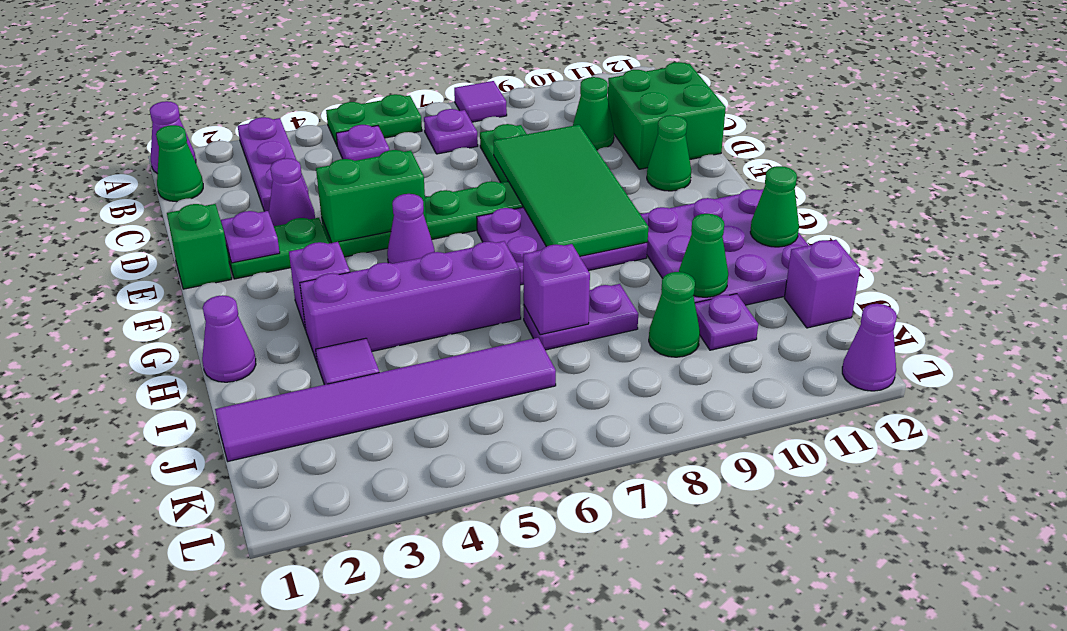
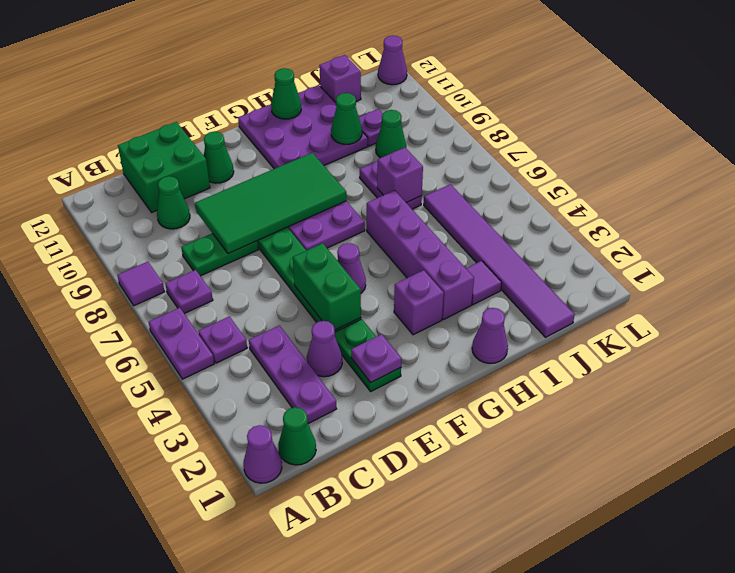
purple plate A3:C3 level 1 -> purple plate C2:C4 level 1
green plate A5:A6 level 1 -> purple plate A5:A6 level 1
green brick E1 level 1 -> none

